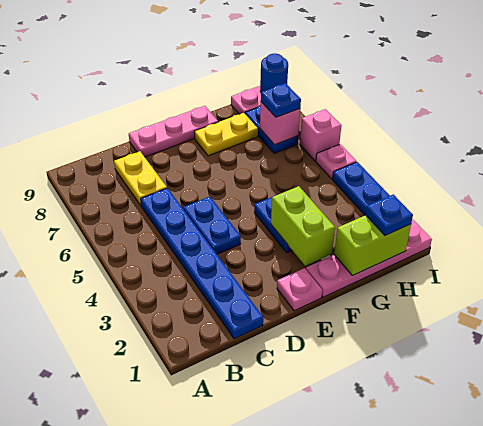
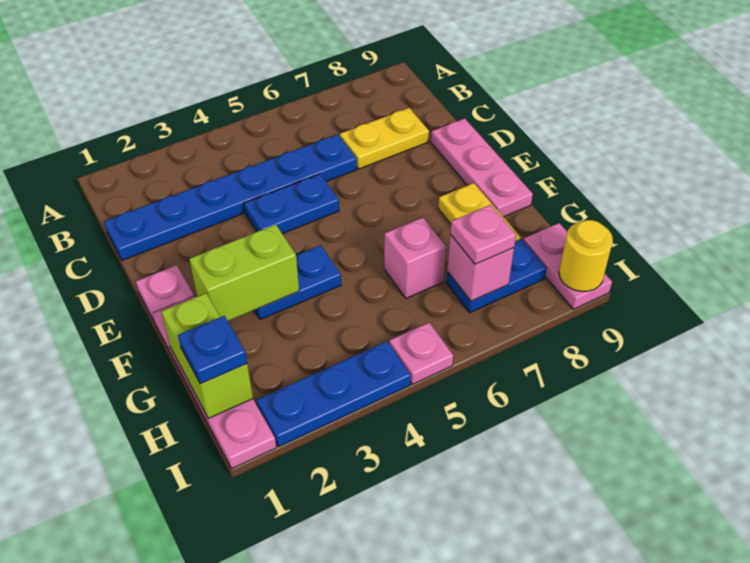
blue plate H7 level 3 -> pink plate H7 level 3
pink brick I6 level 1 -> pink brick G6 level 1
blue round brick I9 level 2 -> yellow round brick I9 level 2

